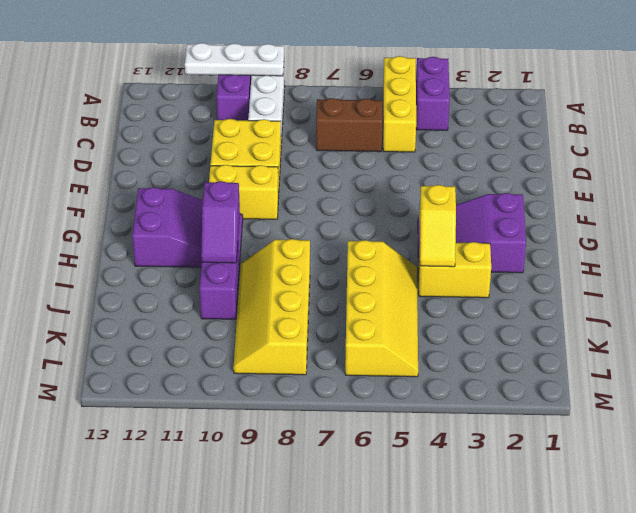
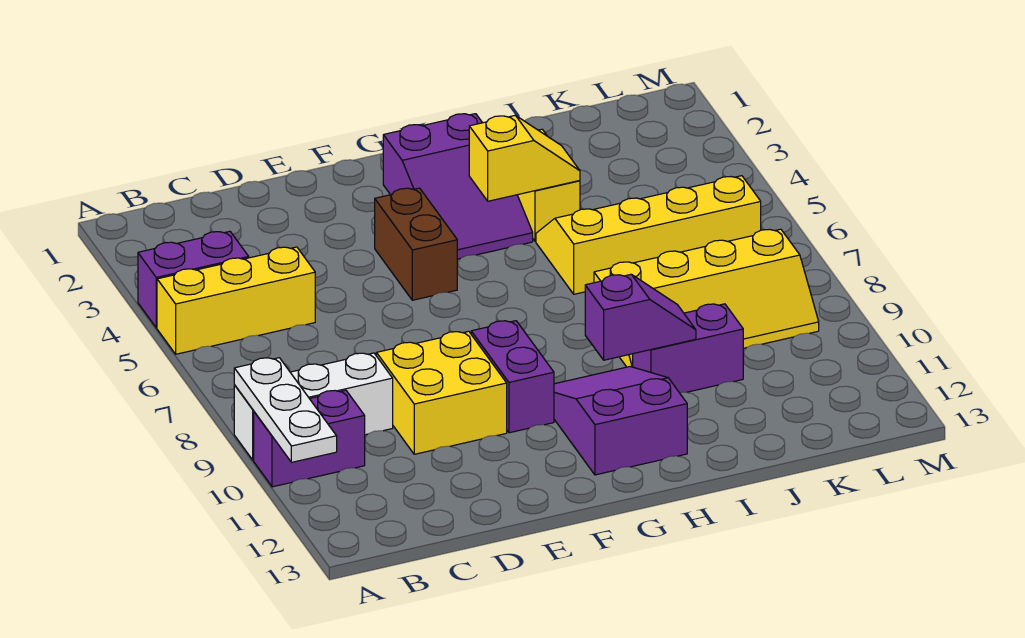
brown brick C6:C7 level 1 -> brown brick F4:F5 level 1
yellow brick F9:F10 level 1 -> purple brick F9:F10 level 1

